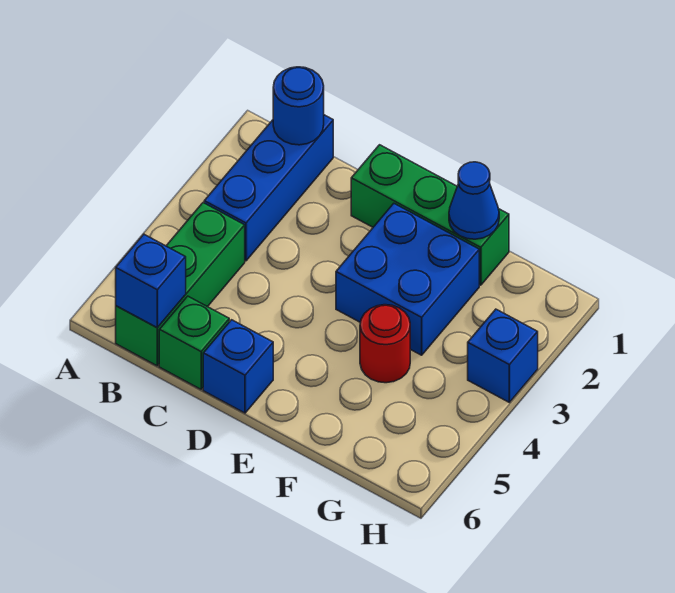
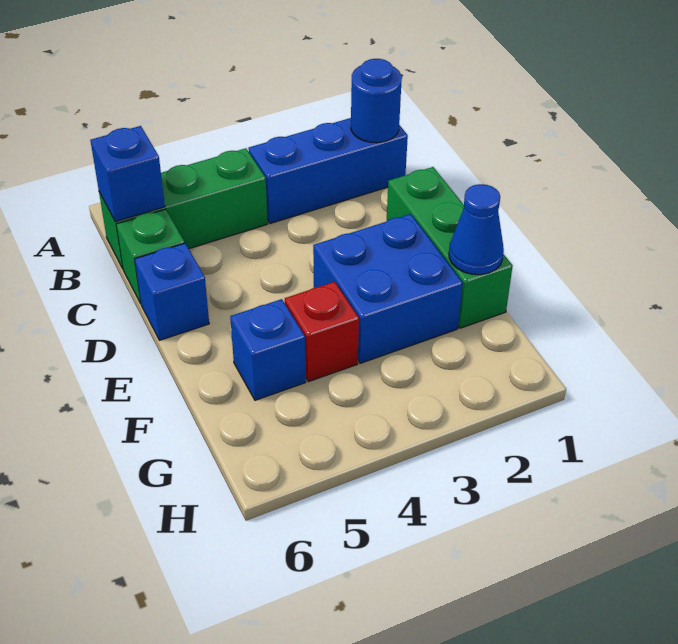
red round brick F4 level 1 -> red brick F4 level 1
blue brick H3 level 1 -> blue brick F5 level 1

